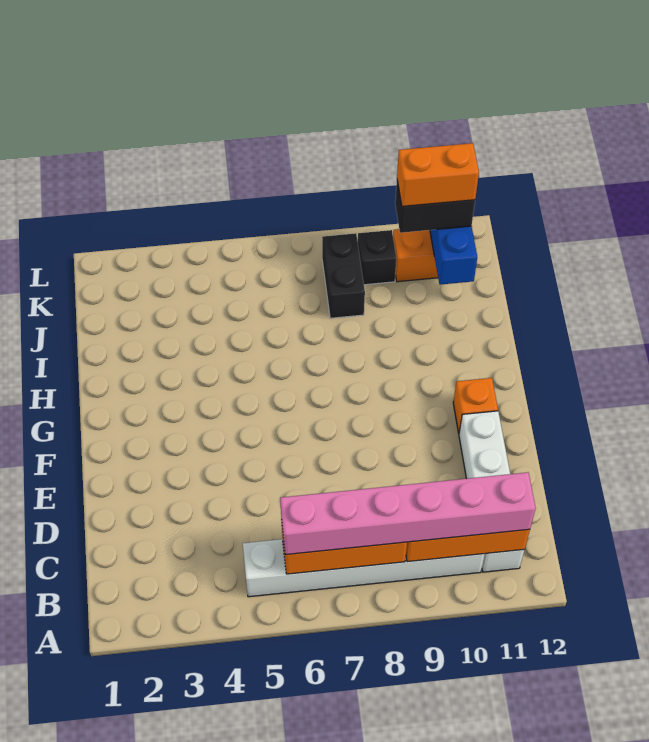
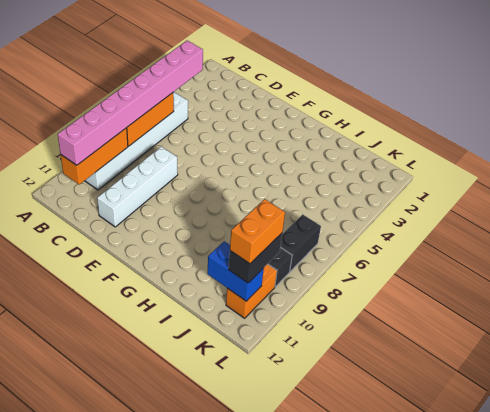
pink brick B6:B11 level 3 -> pink brick B4:B11 level 3
white brick B11:E11 level 1 -> white brick D8:D11 level 1
orange brick F11 level 1 -> none
black brick J8:K8 level 1 -> black brick K7:K8 level 1

